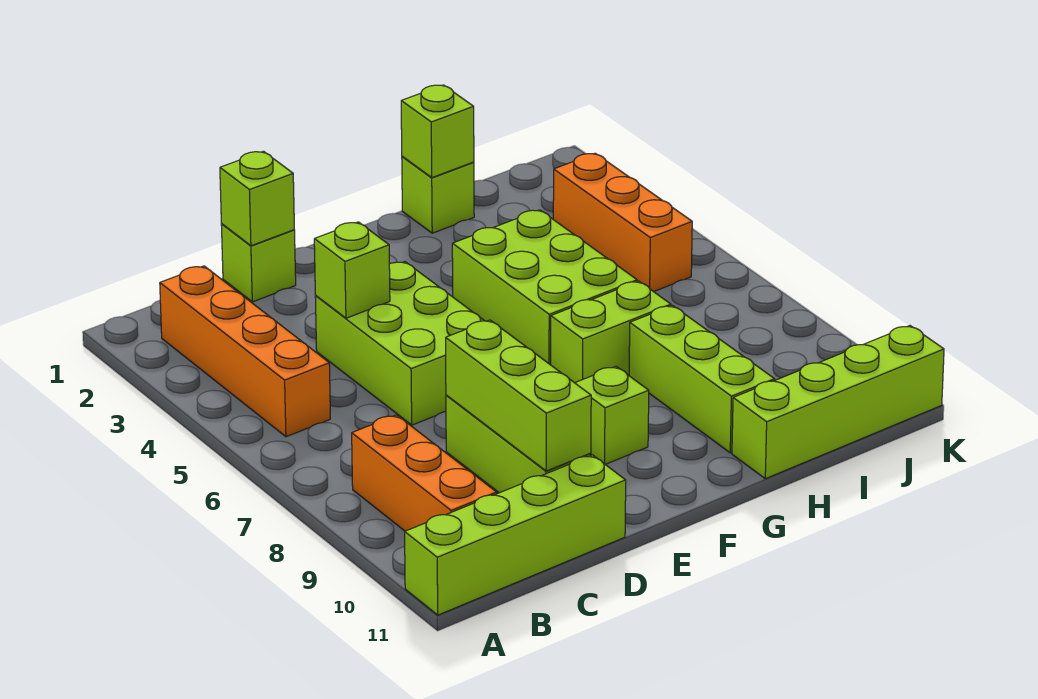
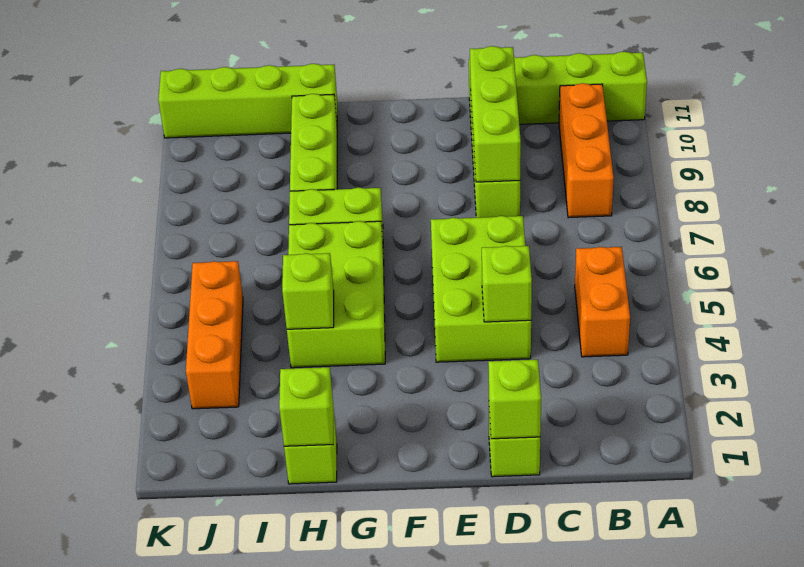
orange brick B2:B5 level 1 -> orange brick B4:B5 level 1
lime brick F9 level 1 -> lime brick H4 level 2

